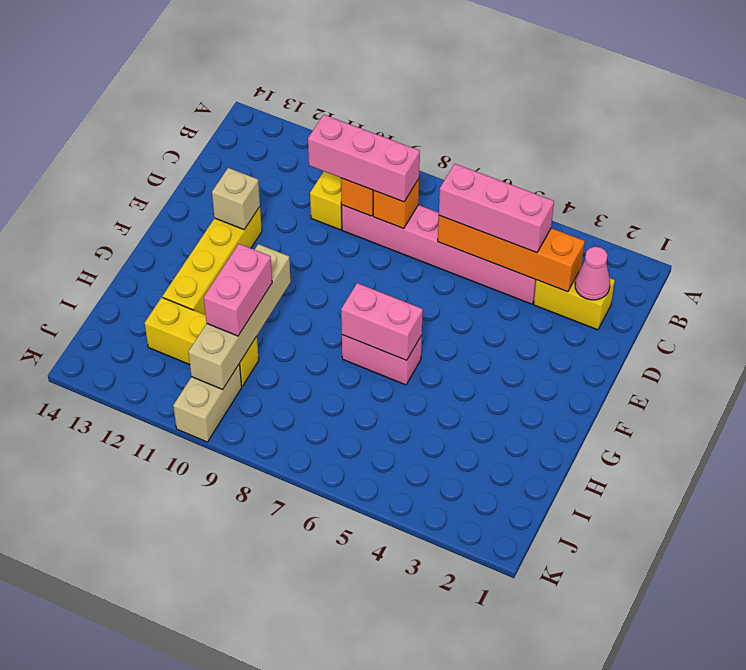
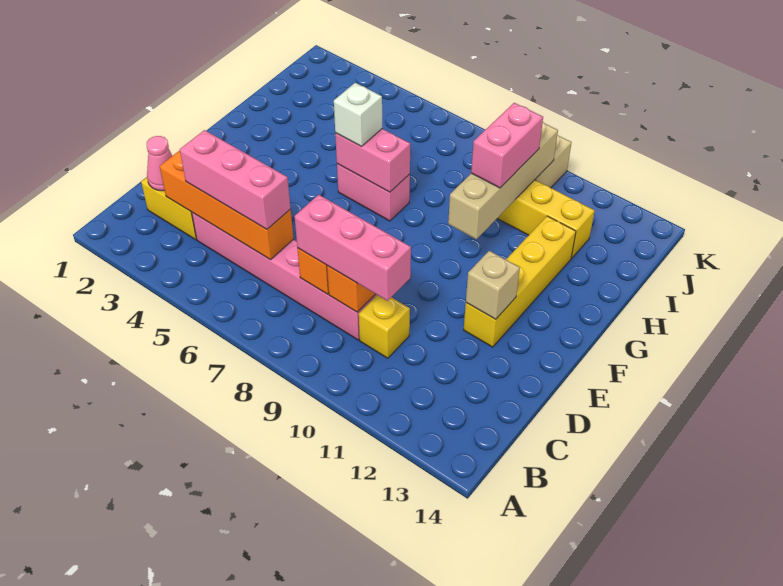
none -> white brick G6 level 3

